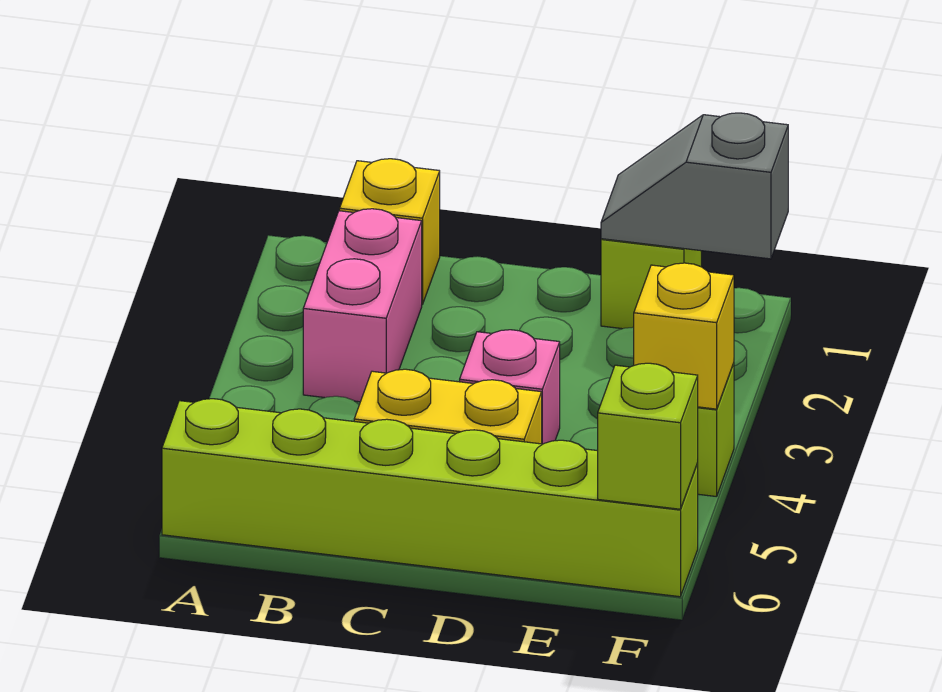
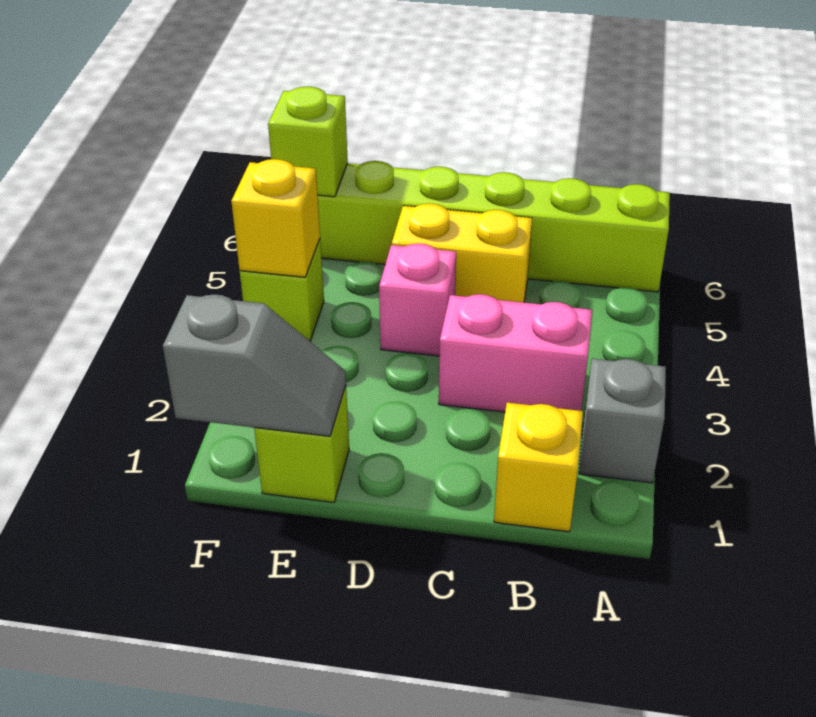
none -> grey brick A2 level 1
pink brick B2:B3 level 1 -> pink brick B3:C3 level 1

